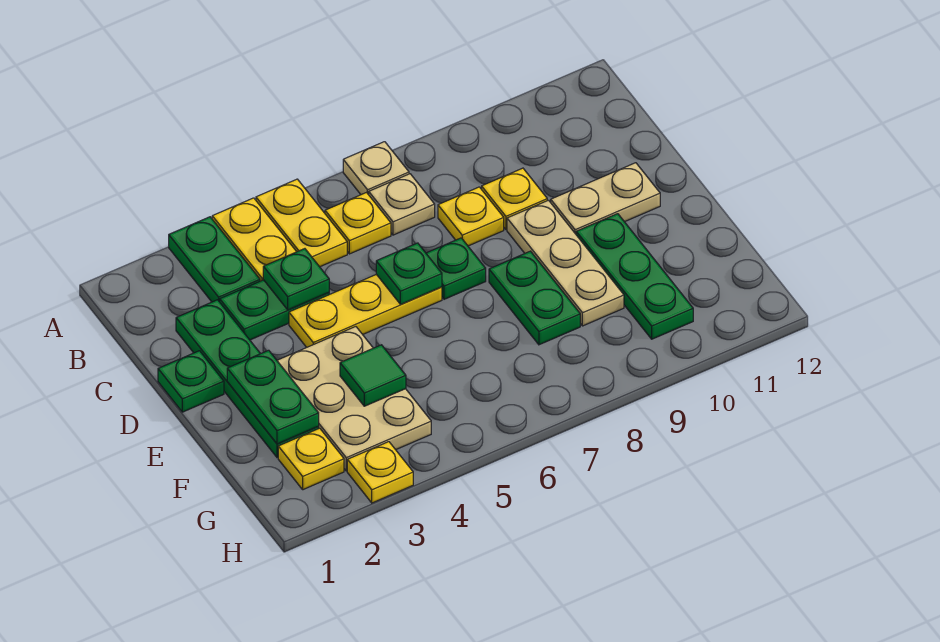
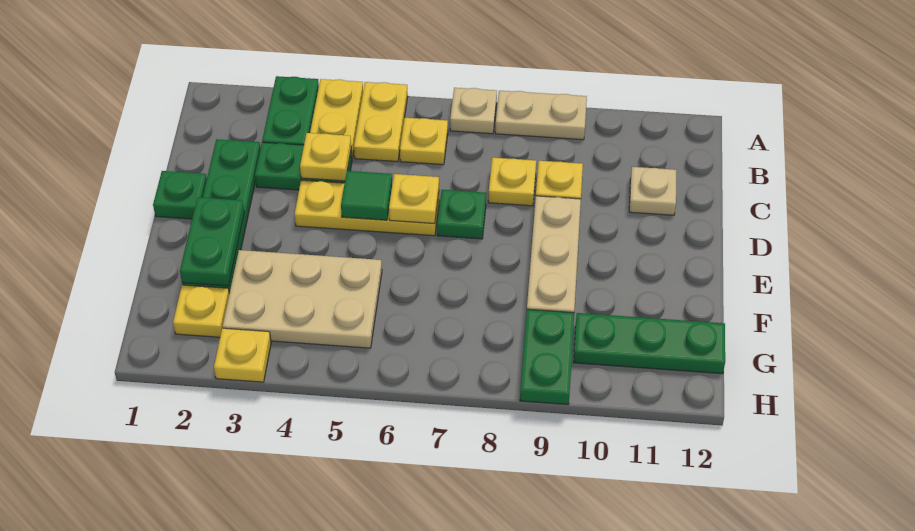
tan plate B7 level 1 -> tan plate C11 level 1
green plate C4 level 2 -> yellow plate C4 level 2
green plate D6 level 2 -> yellow plate D6 level 2
tan plate D10:D11 level 1 -> tan plate A8:A9 level 1
tan plate E3:G4 level 1 -> tan plate F3:G5 level 1
green plate E8:F8 level 1 -> green plate G9:H9 level 1
green plate E10:G10 level 1 -> green plate G10:G12 level 1
green tile F4 level 2 -> green tile D5 level 2

